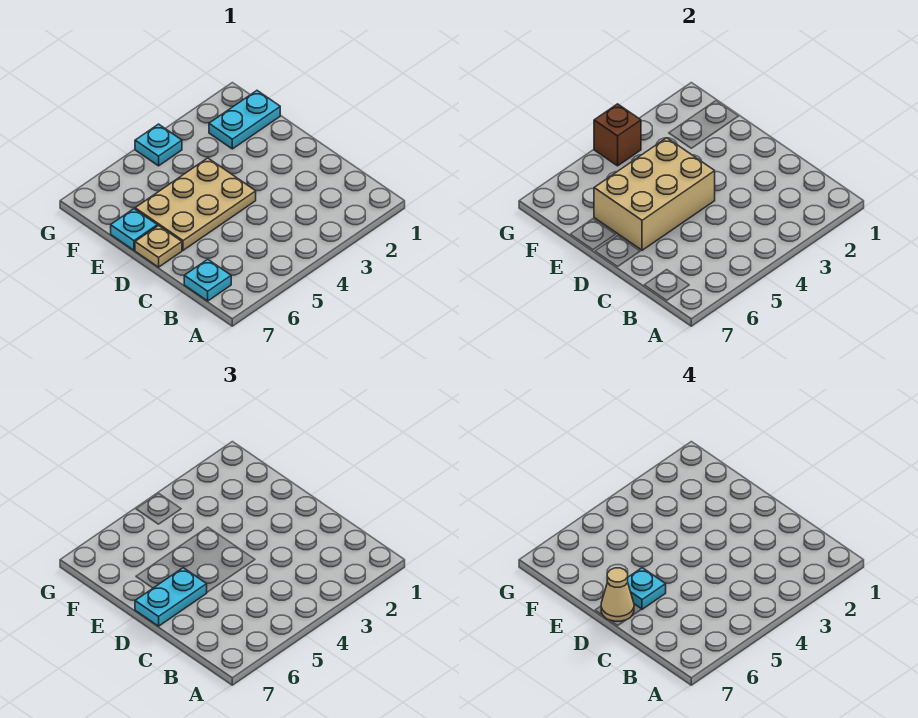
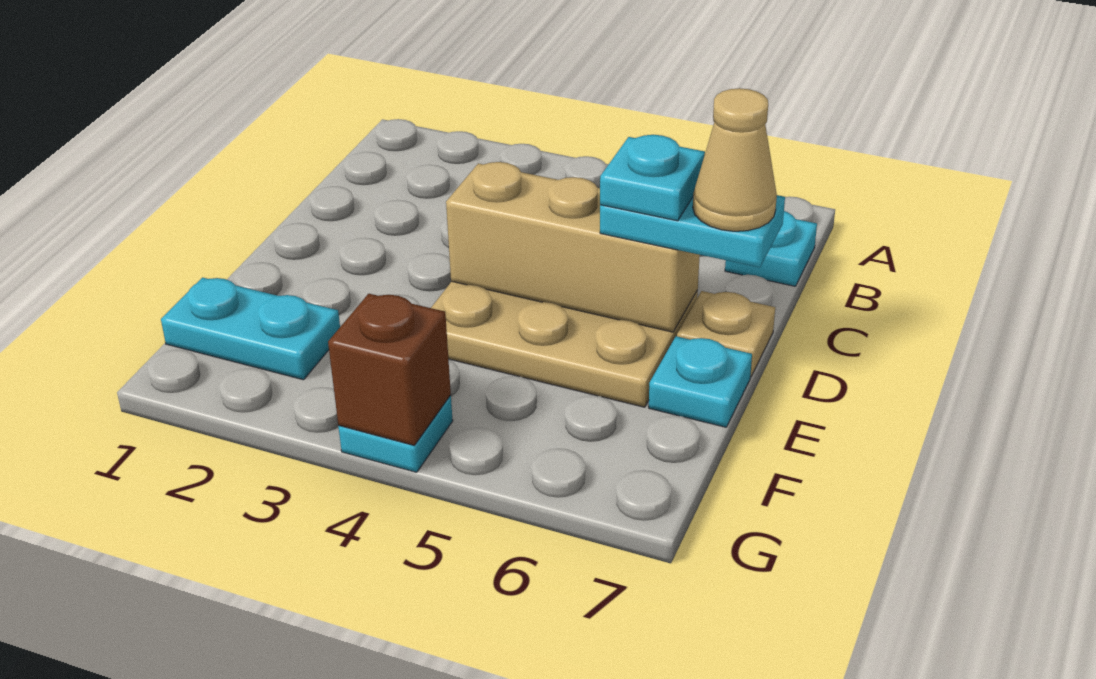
tan brick D4:E6 level 2 -> tan brick D4:D6 level 2

